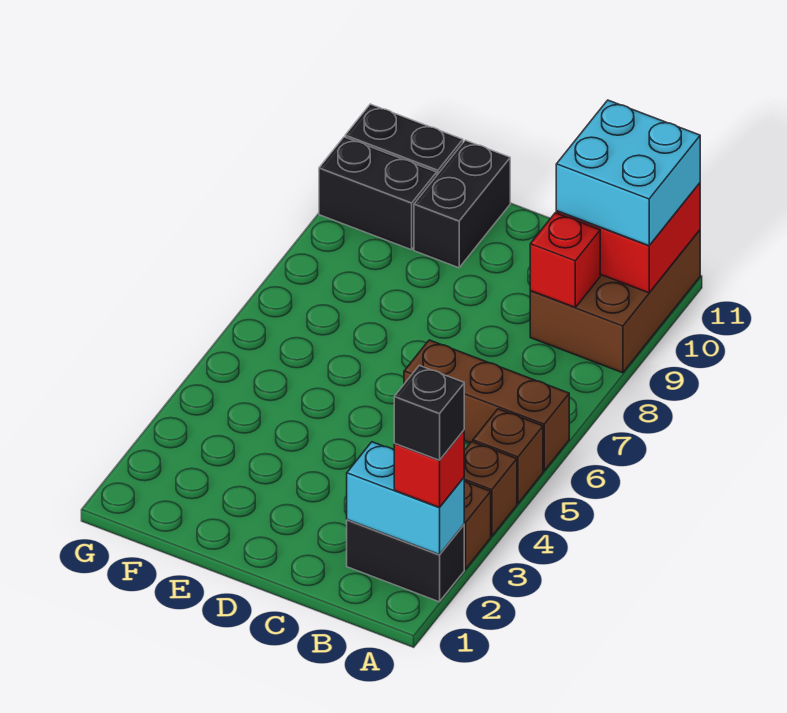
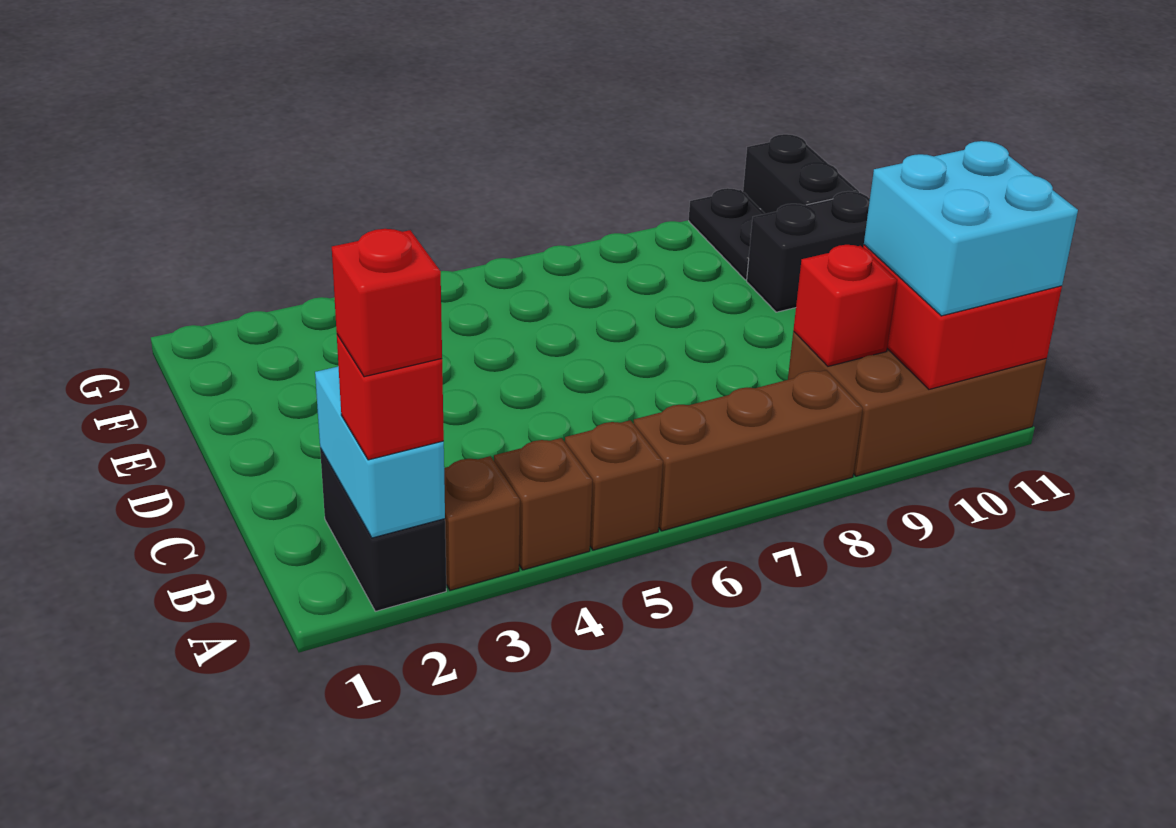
black brick A2 level 4 -> red brick A2 level 4
brown brick A6:C6 level 1 -> brown brick A6:A8 level 1
black brick F10:G10 level 1 -> black plate F10:G10 level 1

